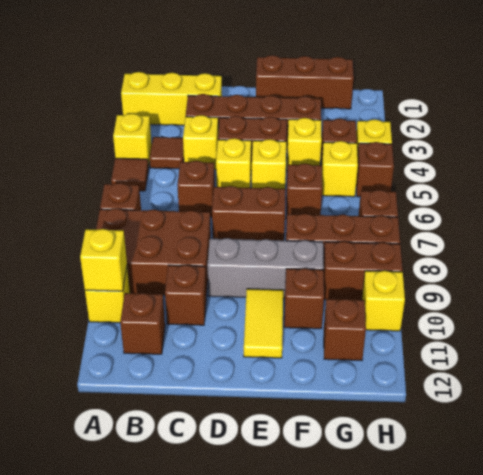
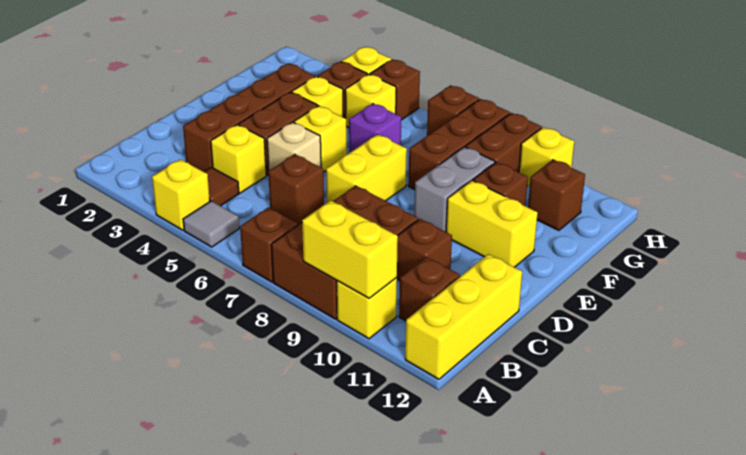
yellow brick A2:C2 level 1 -> yellow brick A12:C12 level 1
brown tile A5 level 1 -> grey tile A5 level 1
yellow brick A10 level 2 -> yellow brick A9:A10 level 2
yellow brick D5 level 1 -> tan brick D5 level 1
brown brick D7:E7 level 1 -> yellow brick D7:E7 level 1
grey brick D9:F9 level 1 -> grey brick E9:F9 level 1
brown brick E1:G1 level 1 -> none
yellow tile E10:E11 level 1 -> yellow brick E10:E11 level 1
brown brick F6 level 1 -> purple brick F6 level 1

